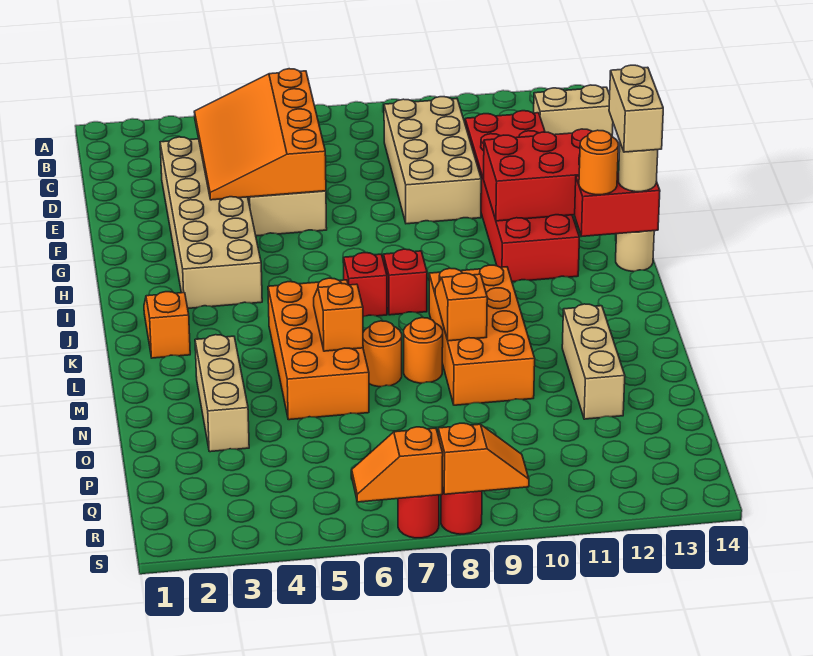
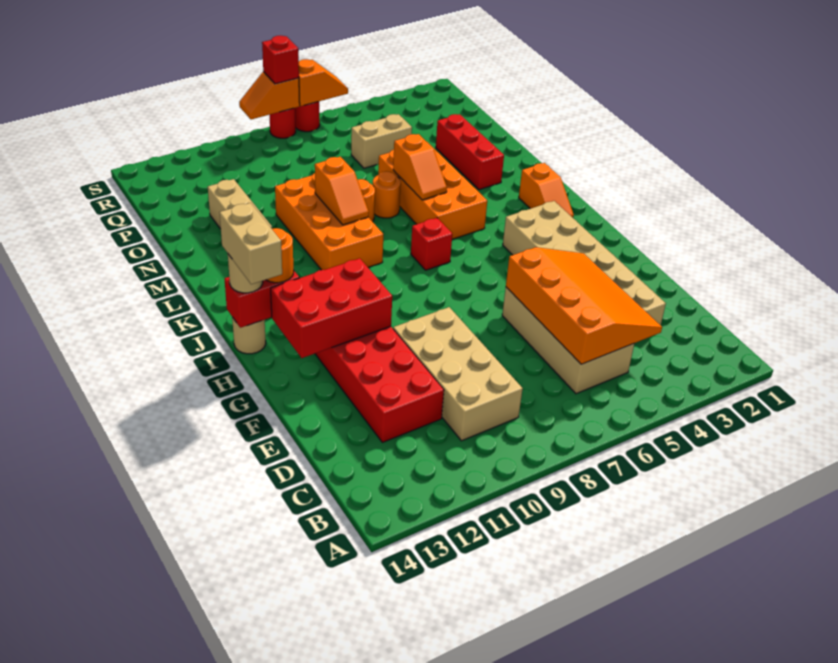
tan brick C13:C14 level 1 -> tan brick P5:P6 level 1
red brick J8 level 1 -> red brick S8 level 3
tan brick M3:O3 level 1 -> red brick M3:O3 level 1

